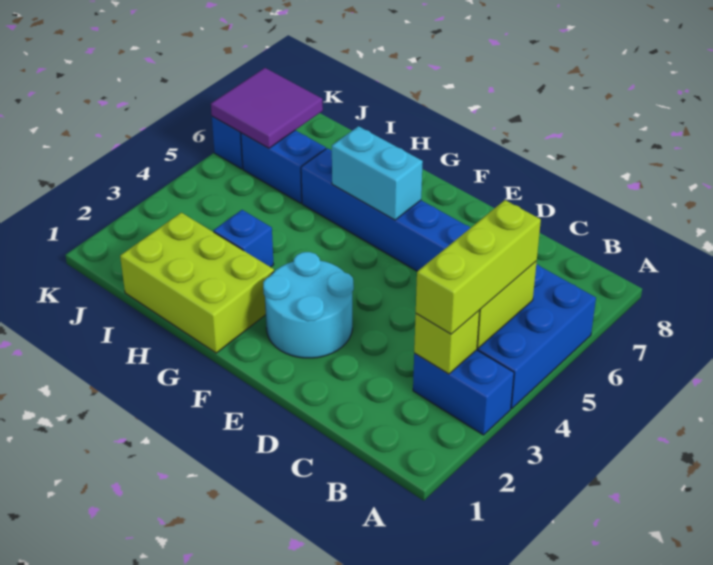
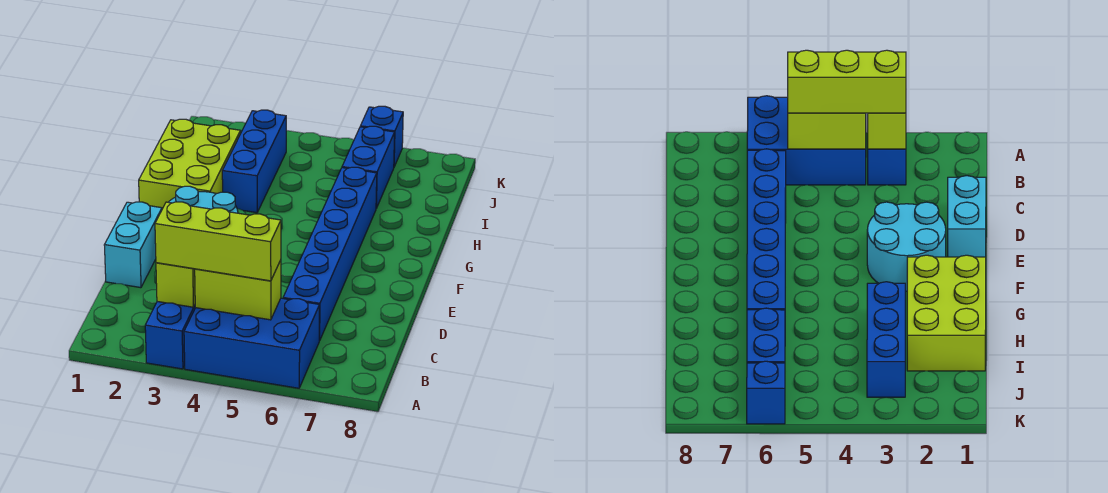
cyan brick F6:G6 level 2 -> cyan brick D1:E1 level 1
blue brick H3 level 1 -> blue brick H3:J3 level 1
purple tile J6:K7 level 2 -> none

